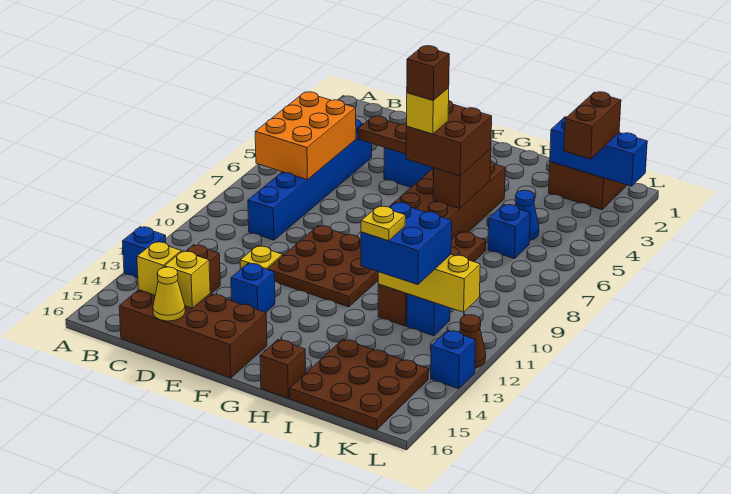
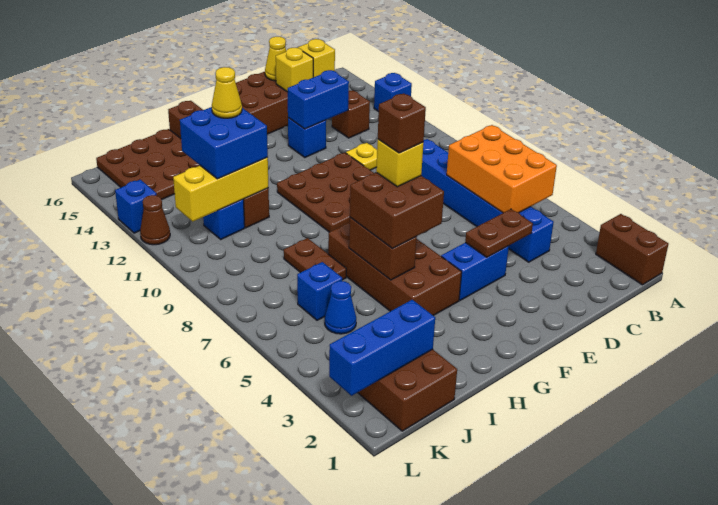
none -> blue brick D13:E13 level 2
yellow plate I12 level 4 -> yellow cone I12 level 4
brown brick K2:K3 level 3 -> brown brick A1:A2 level 1

